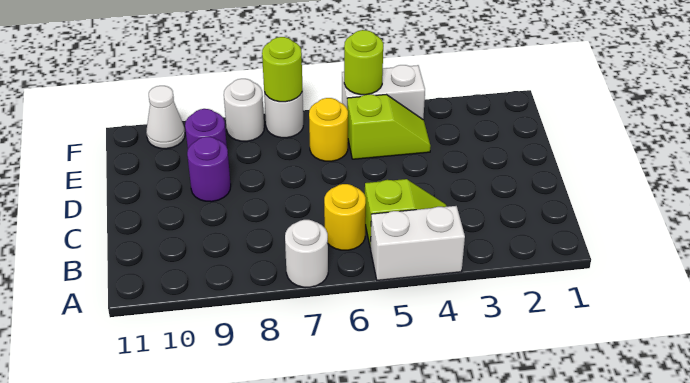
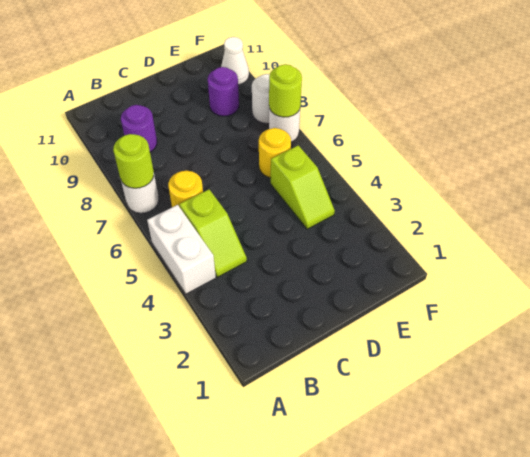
purple round brick D9 level 1 -> purple round brick B9 level 1
white brick F4:F5 level 1 -> none
lime round brick F5 level 2 -> lime round brick A7 level 2

